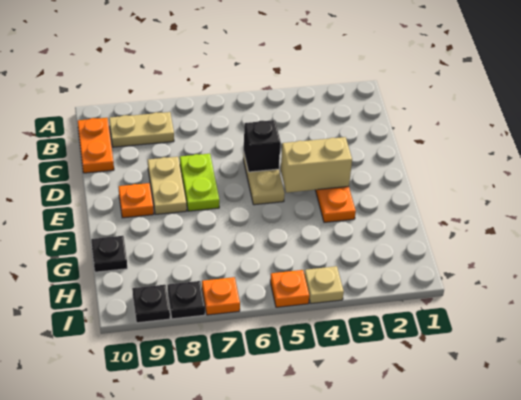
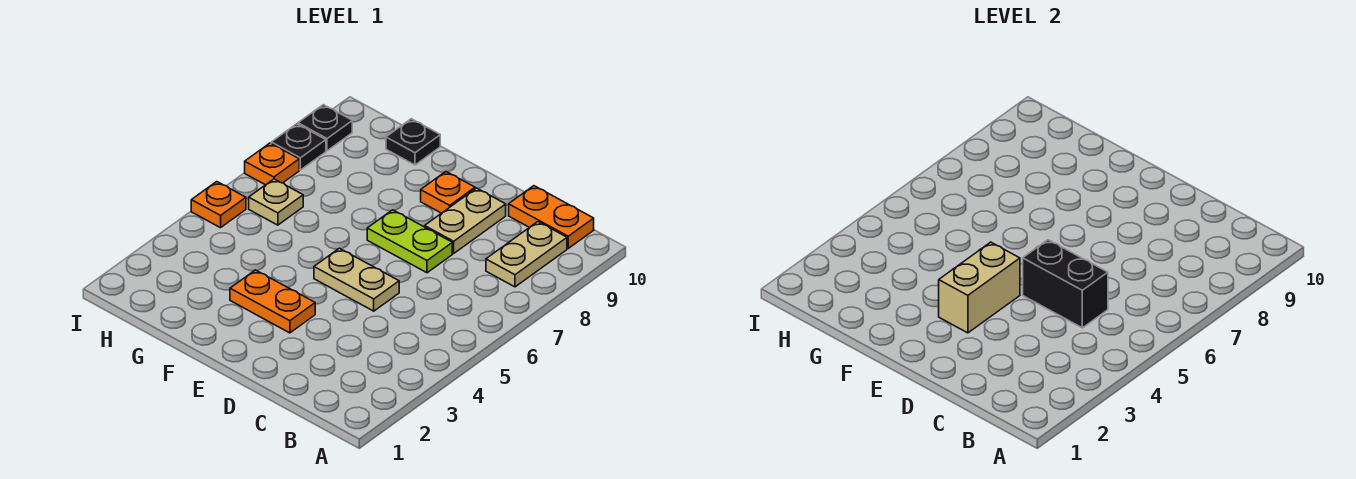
black brick D5 level 2 -> black brick C5:D5 level 2
tan plate D8:E8 level 1 -> tan plate D8:D9 level 1
tan plate I4 level 1 -> tan plate H6 level 1

